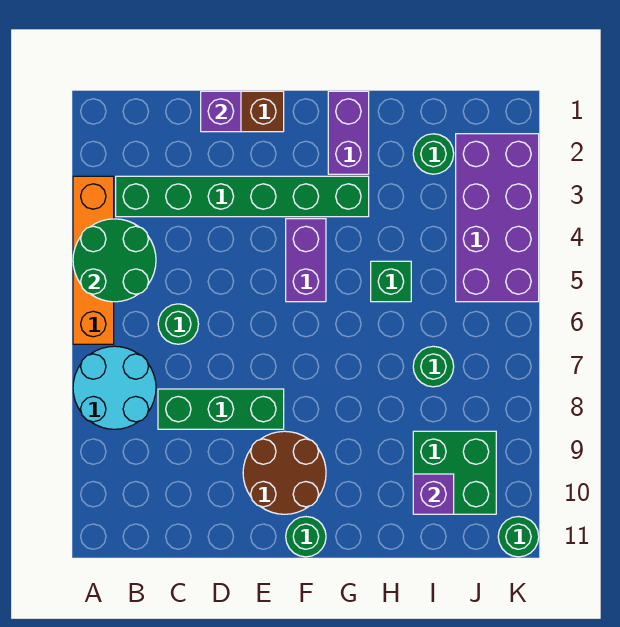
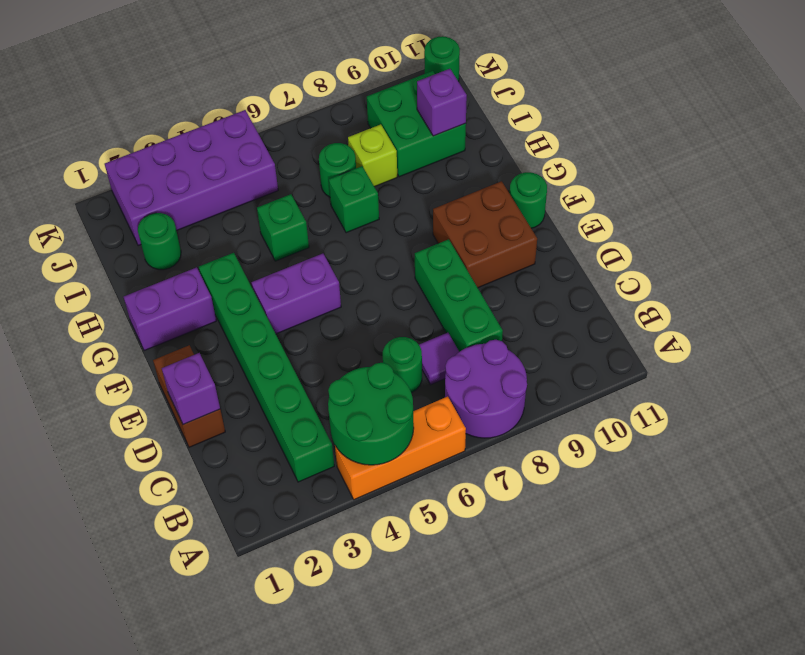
orange brick A3:A6 level 1 -> orange brick A4:A6 level 1
cyan round brick A7:B8 level 1 -> purple round brick A7:B8 level 1
none -> purple tile C7 level 1
brown round brick E9:F10 level 1 -> brown brick E9:F10 level 1
none -> green brick H7 level 1
none -> lime brick I8 level 1

